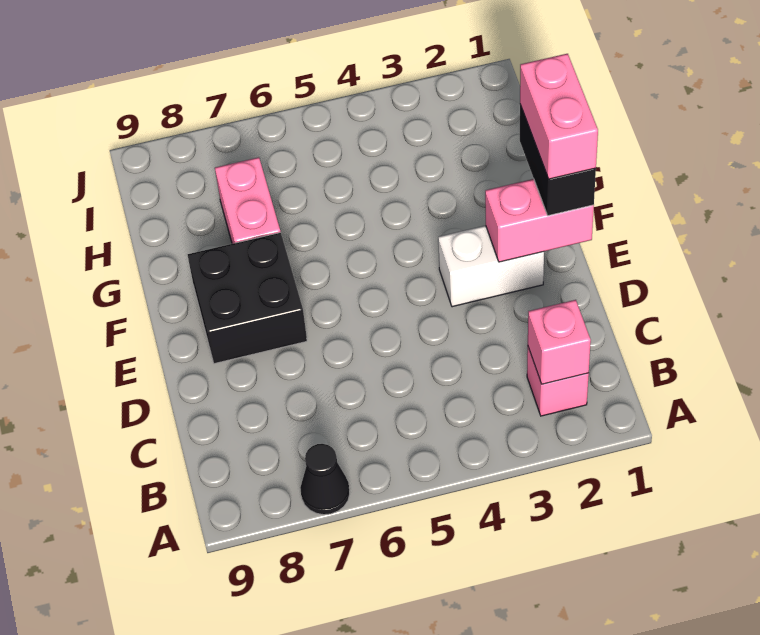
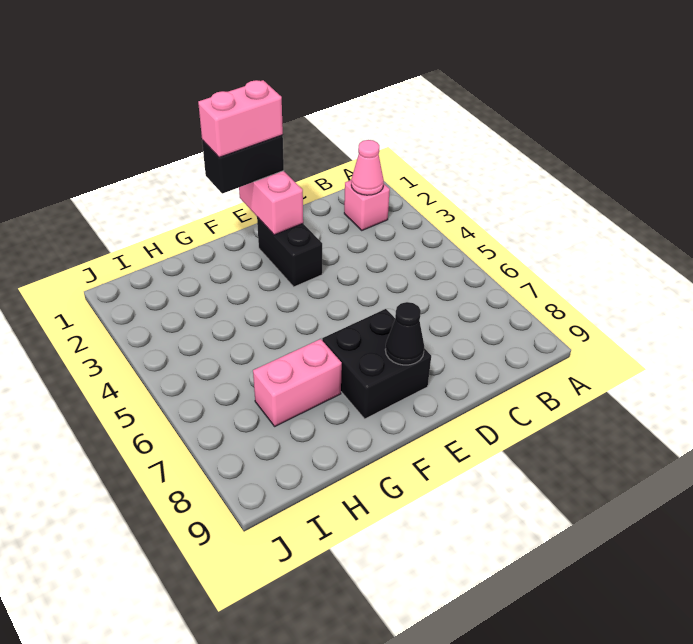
black cone A7 level 1 -> black cone E8 level 2
pink brick B2 level 2 -> pink cone B2 level 2
white brick E2:E3 level 1 -> black brick E2:E3 level 1

